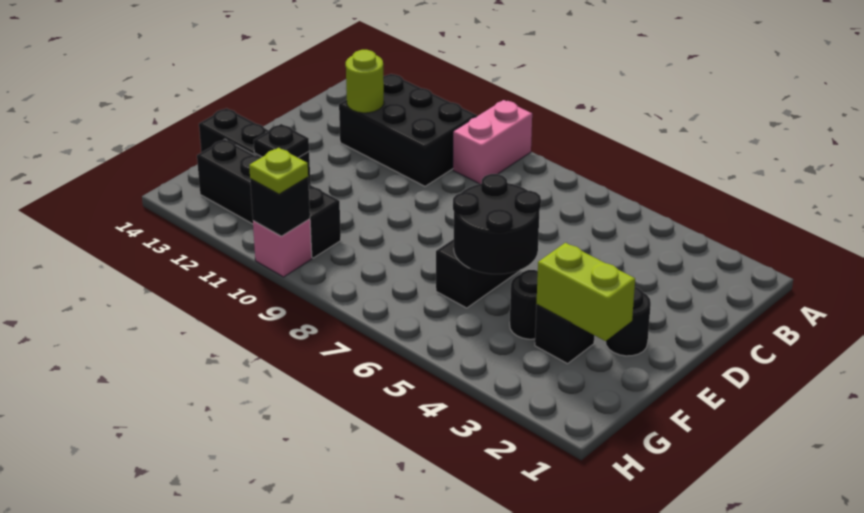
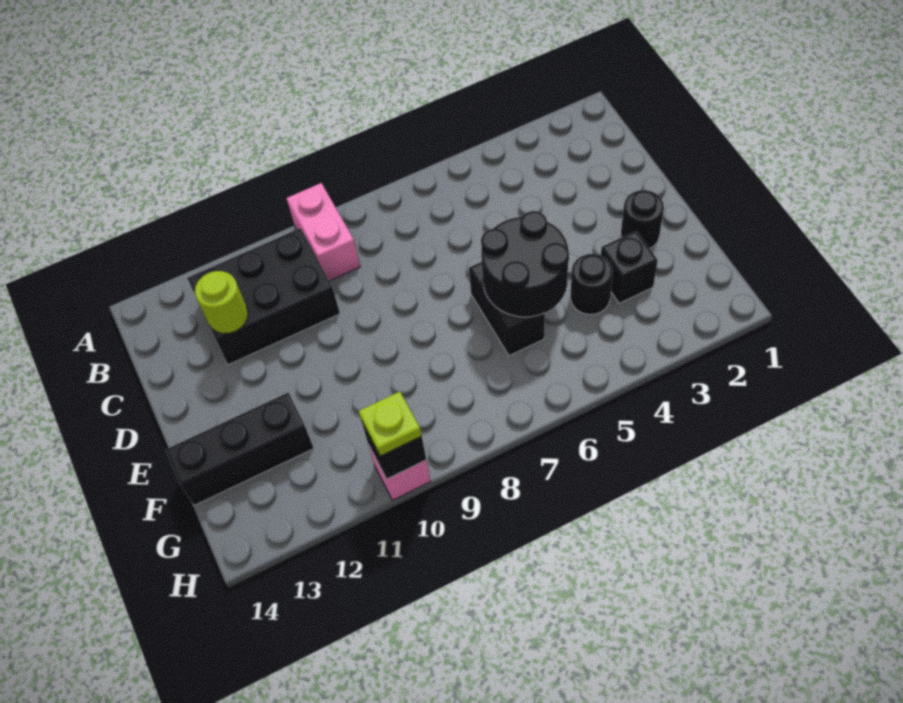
lime brick F2:F3 level 2 -> none
black plate F12 level 2 -> none
black brick G10:G13 level 1 -> none

